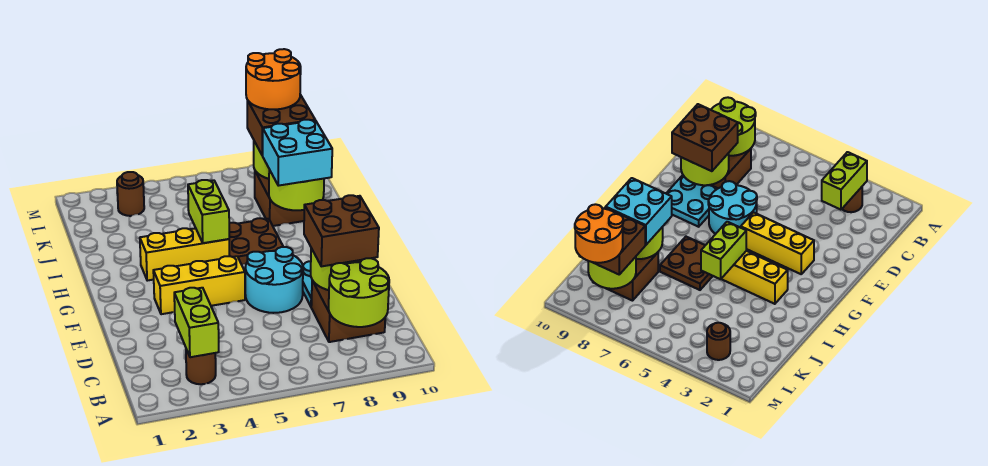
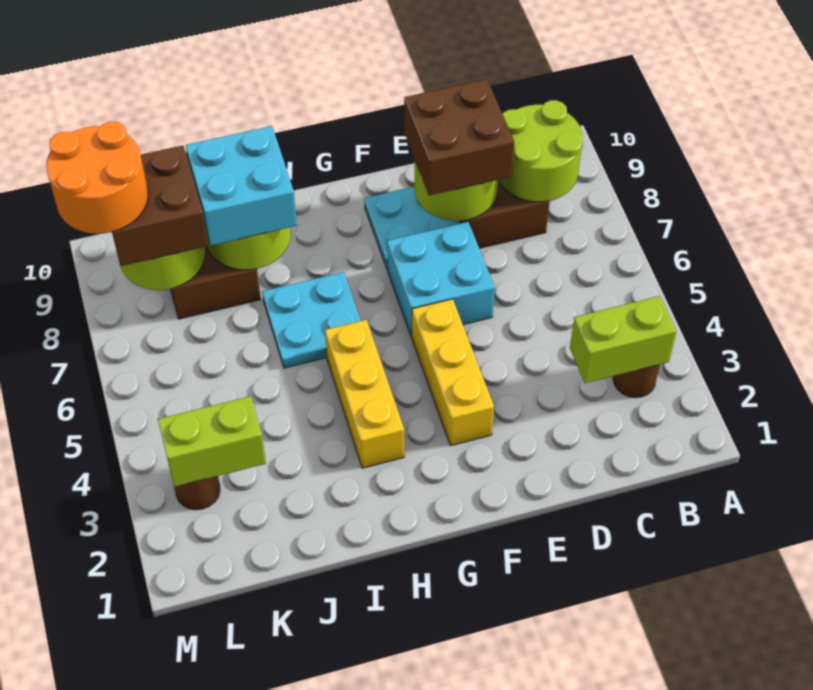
cyan round brick E6:F7 level 1 -> cyan brick E6:F7 level 1
lime brick H5:I5 level 2 -> lime brick K3:L3 level 2
brown plate H6:I7 level 1 -> cyan plate H6:I7 level 1

